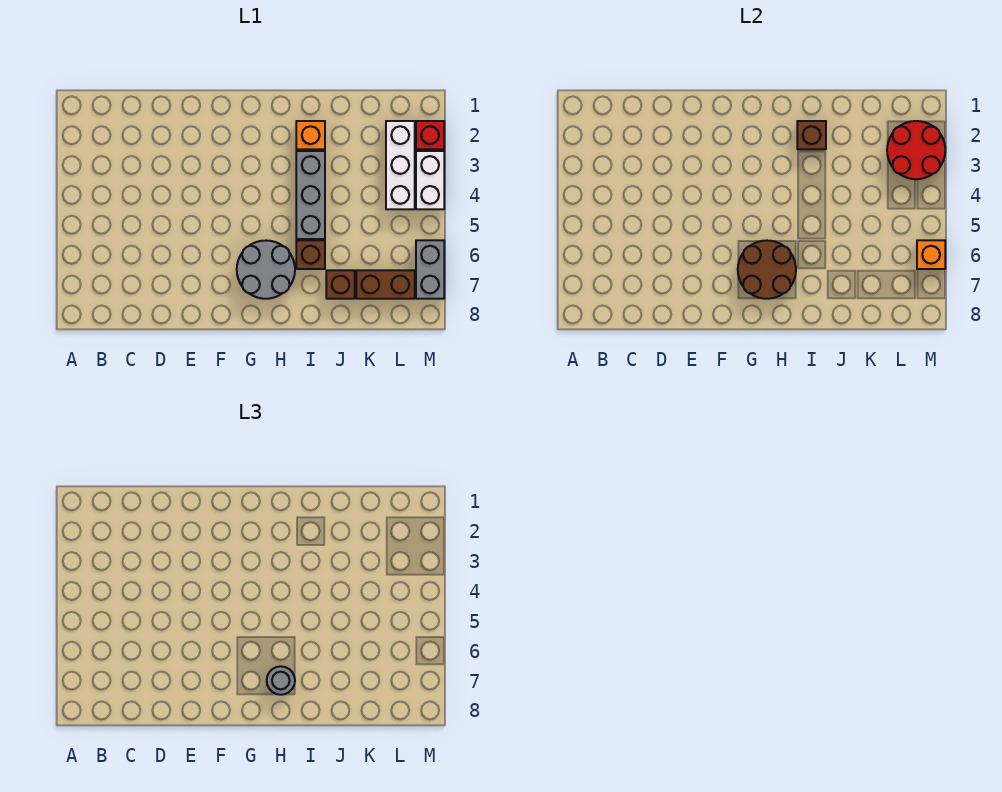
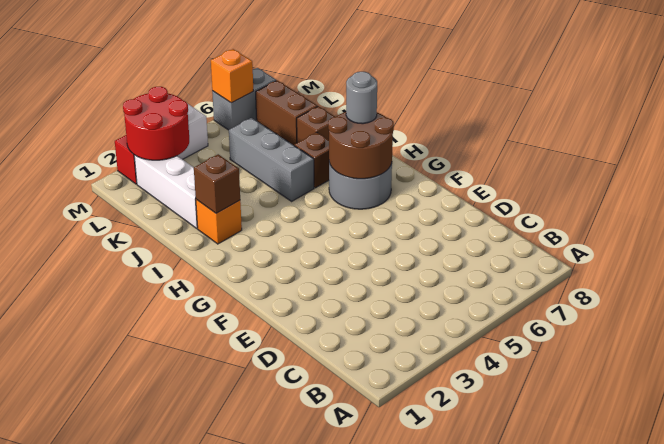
grey brick I3:I5 level 1 -> grey brick I5:K5 level 1
white brick L2:L4 level 1 -> white brick J2:L2 level 1

